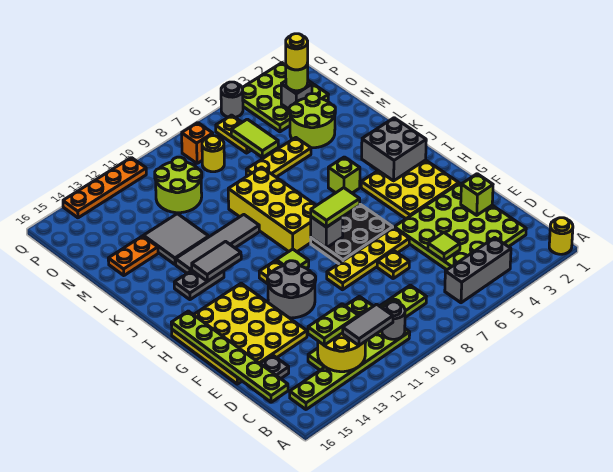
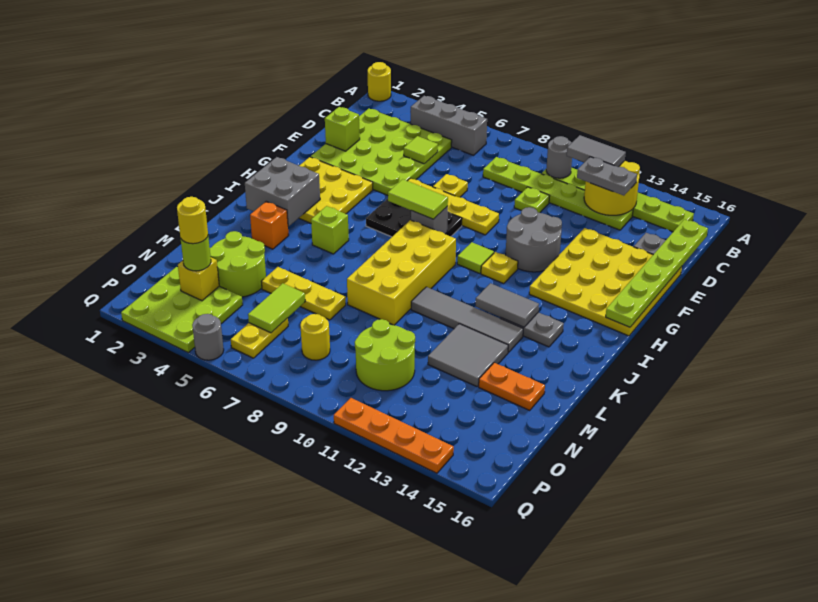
lime plate C12:C13 level 3 -> grey plate C12:C13 level 3
grey brick O3 level 2 -> yellow brick O3 level 2
orange brick P8 level 1 -> orange brick K3 level 1

